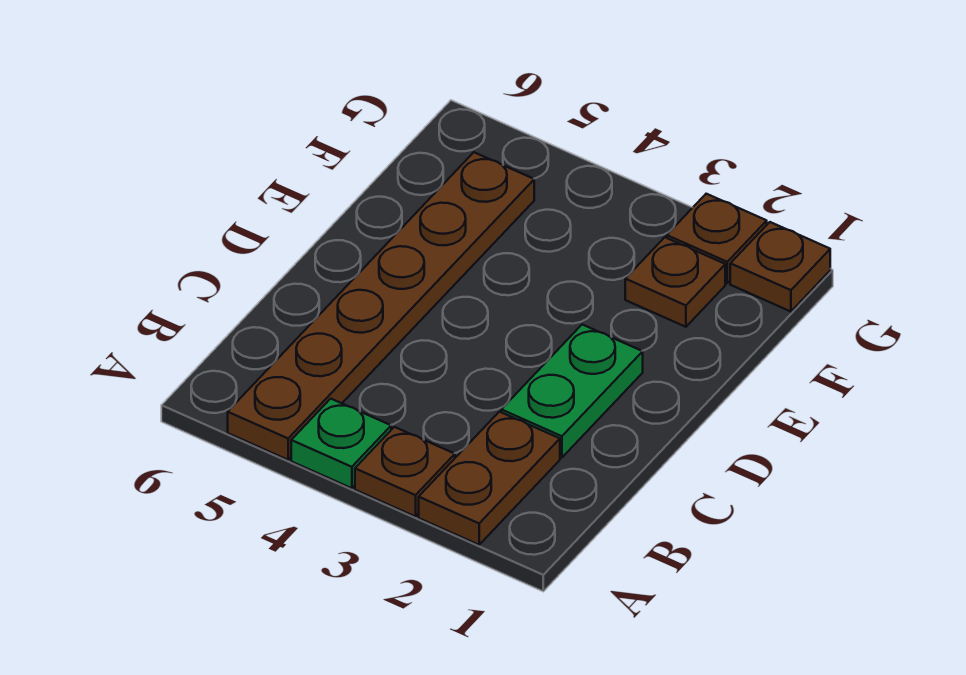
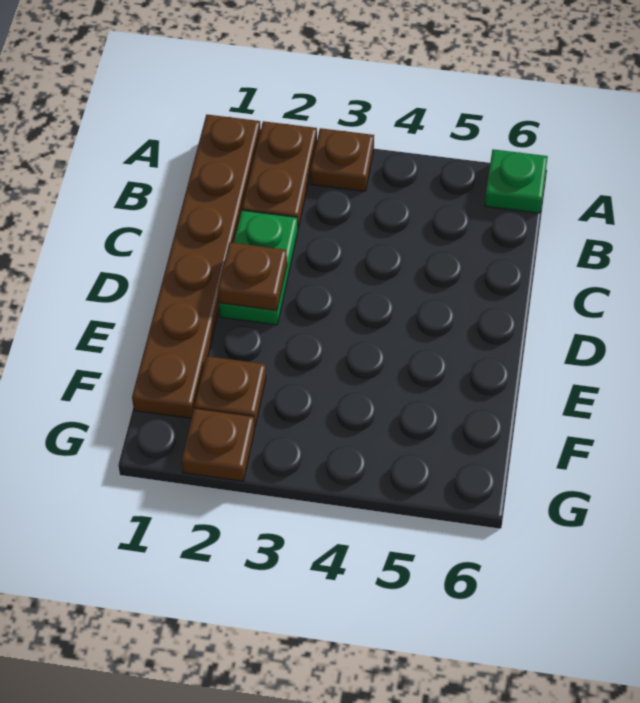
green plate A4 level 1 -> green plate A6 level 1
brown plate A5:F5 level 1 -> brown plate A1:F1 level 1
brown plate G1 level 1 -> brown plate D2 level 2

